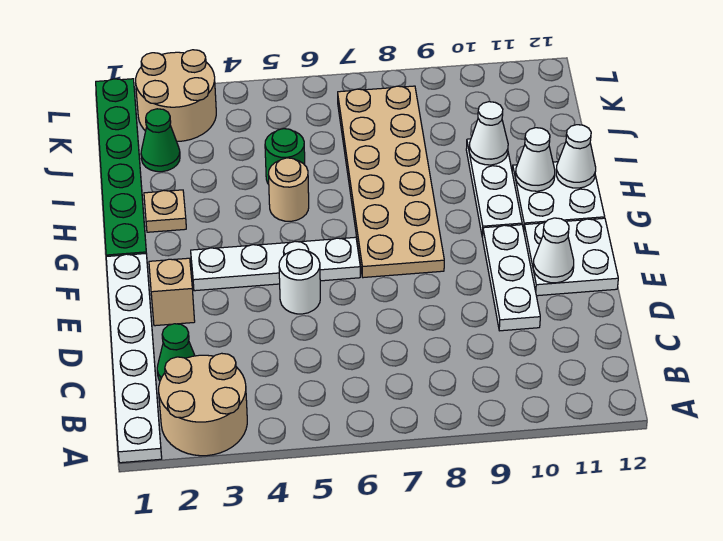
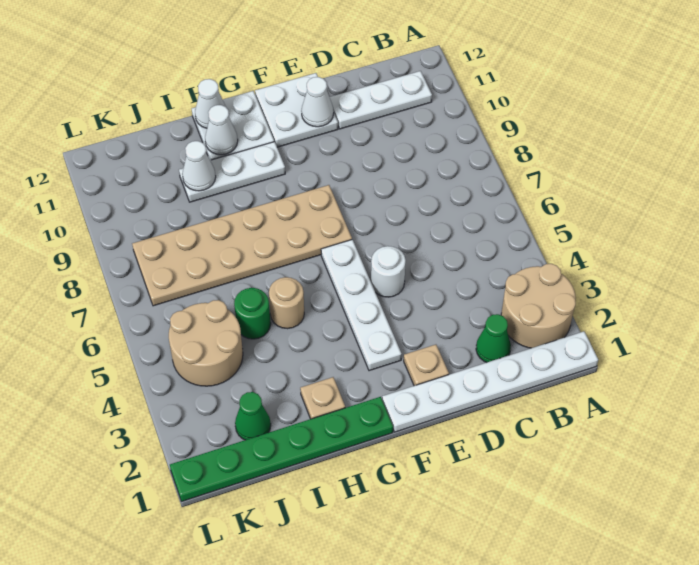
white plate D10:F10 level 1 -> white plate B11:D11 level 1
tan brick E2 level 1 -> tan plate E2 level 1
tan round brick K2:L3 level 1 -> tan round brick J4:K5 level 1

